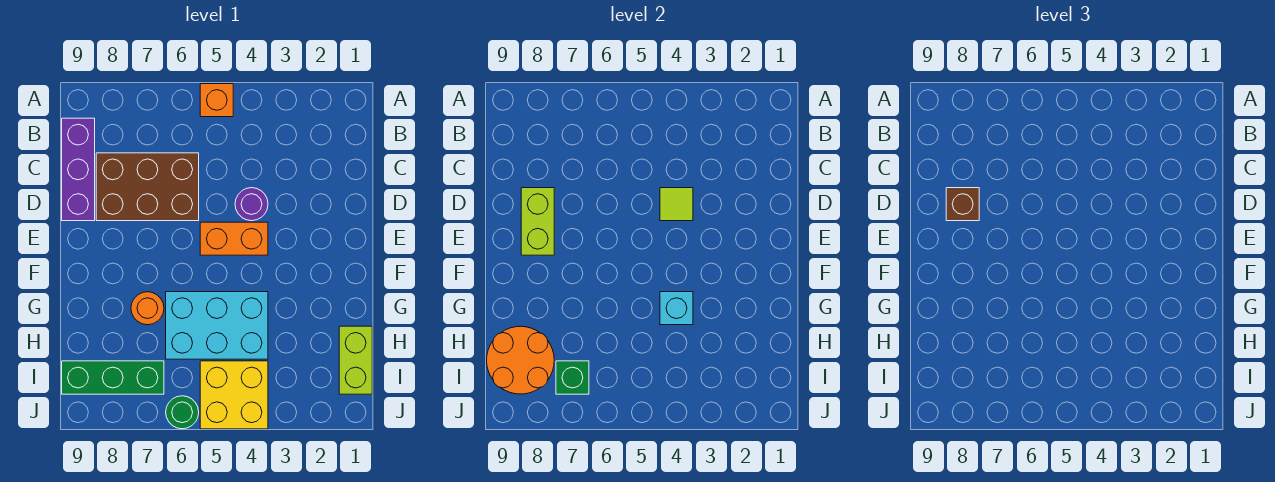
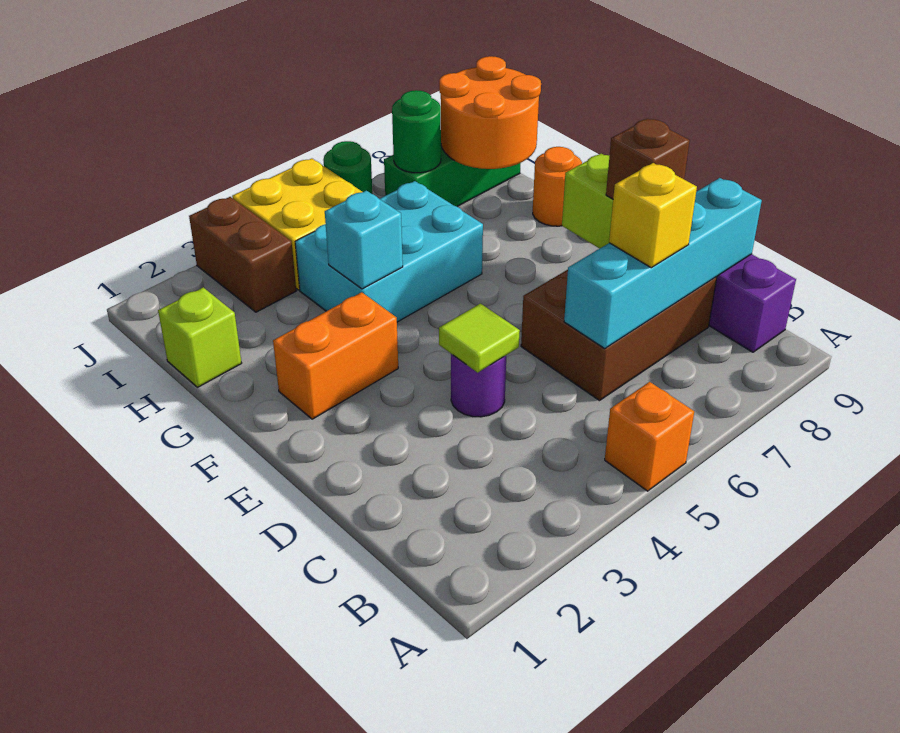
none -> cyan brick C6:C9 level 2
none -> yellow brick C7 level 3
orange brick E4:E5 level 1 -> orange brick F2:F3 level 1
orange round brick G7 level 1 -> orange round brick G9 level 1
lime brick H1:I1 level 1 -> lime brick H1 level 1
none -> brown brick I3:J3 level 1
green brick I7 level 2 -> green round brick I7 level 2

